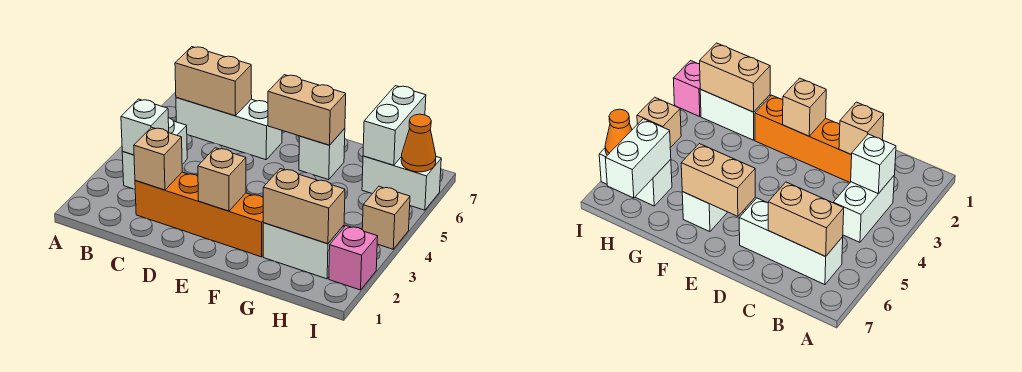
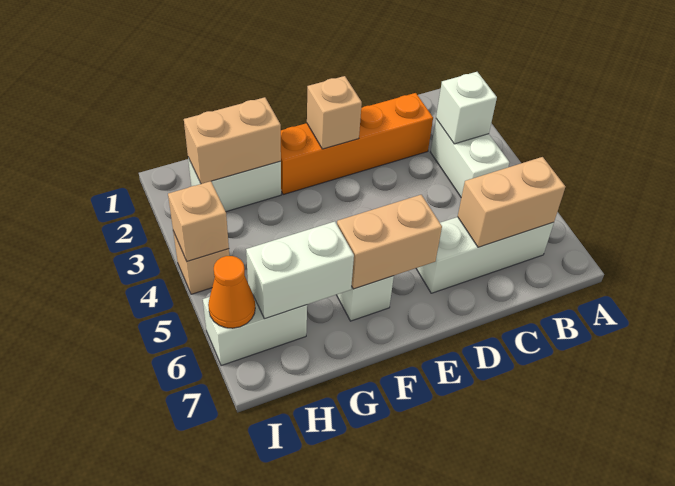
tan brick C2 level 2 -> tan brick I4 level 2
white brick H6:H7 level 2 -> white brick G6:H6 level 2
pink brick I2 level 1 -> none

